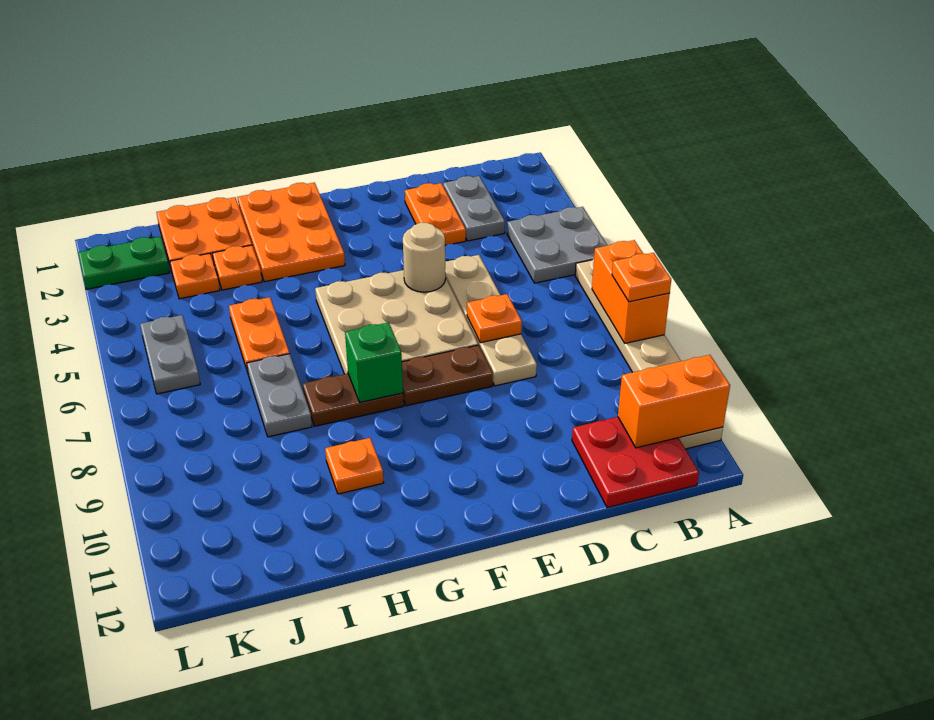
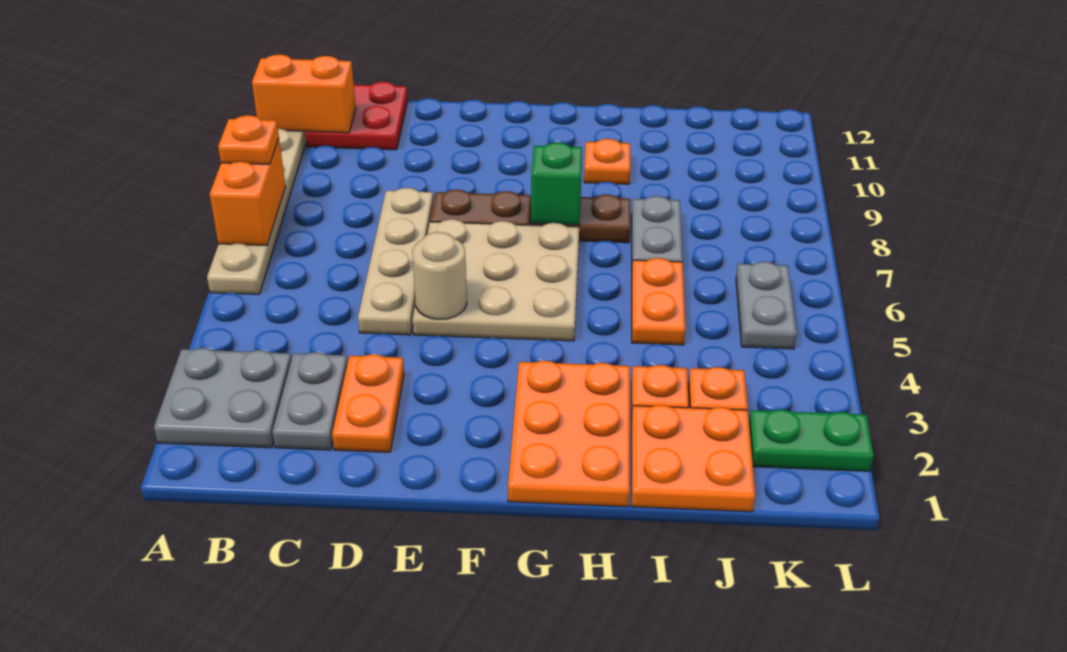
grey plate A4:B5 level 1 -> grey plate A2:B3 level 1
orange plate D7 level 2 -> none

